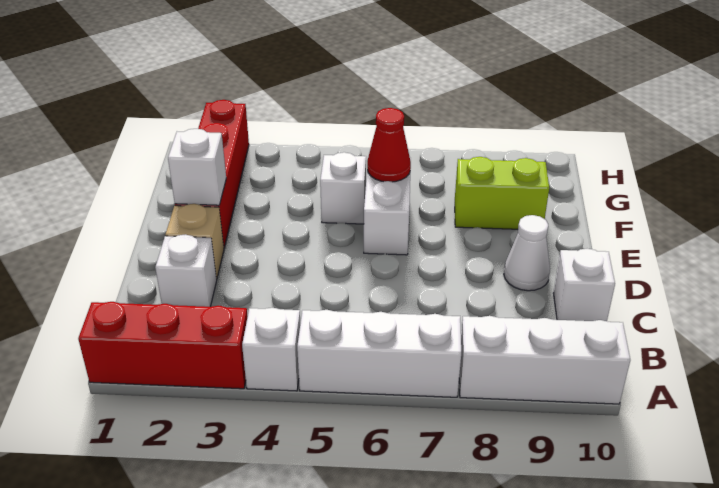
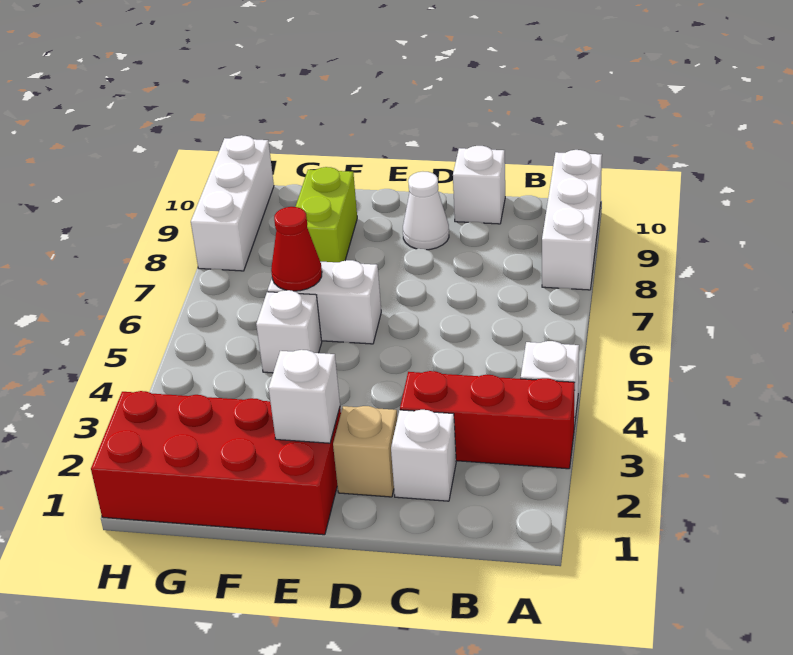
red brick A1:A3 level 1 -> red brick A3:C3 level 1
white brick A5:A7 level 1 -> white brick H8:H10 level 1
red brick E2:H2 level 1 -> red brick E1:H2 level 1

